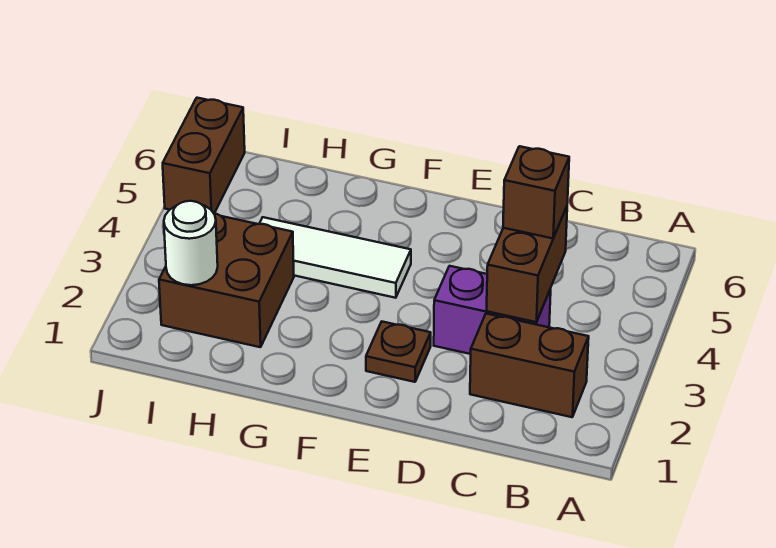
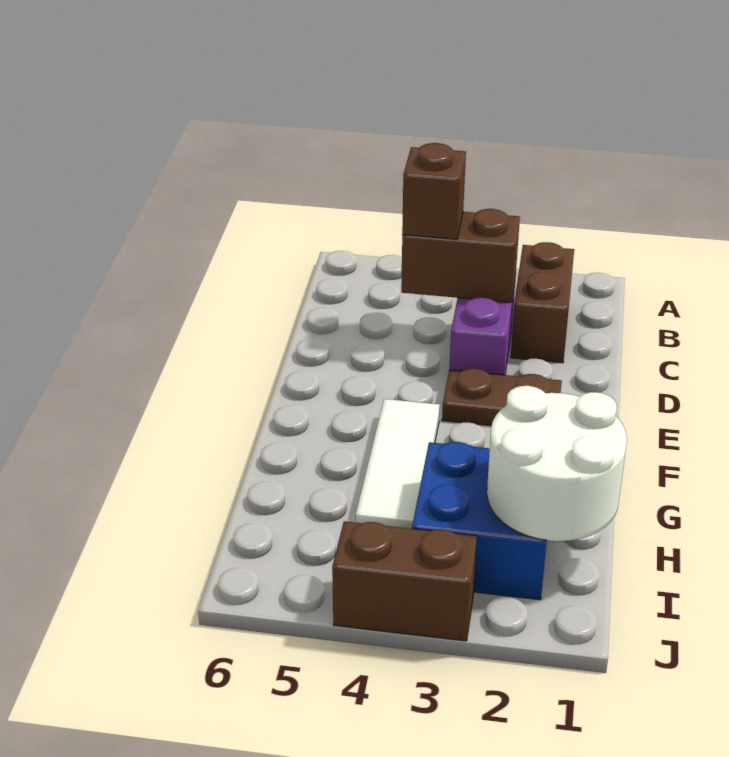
brown plate E2 level 1 -> brown plate E2:E3 level 1
brown brick H2:I3 level 1 -> blue brick H2:I3 level 1
white round brick I2 level 2 -> white round brick H1:I2 level 2
brown brick J5:J6 level 1 -> brown brick J3:J4 level 1

